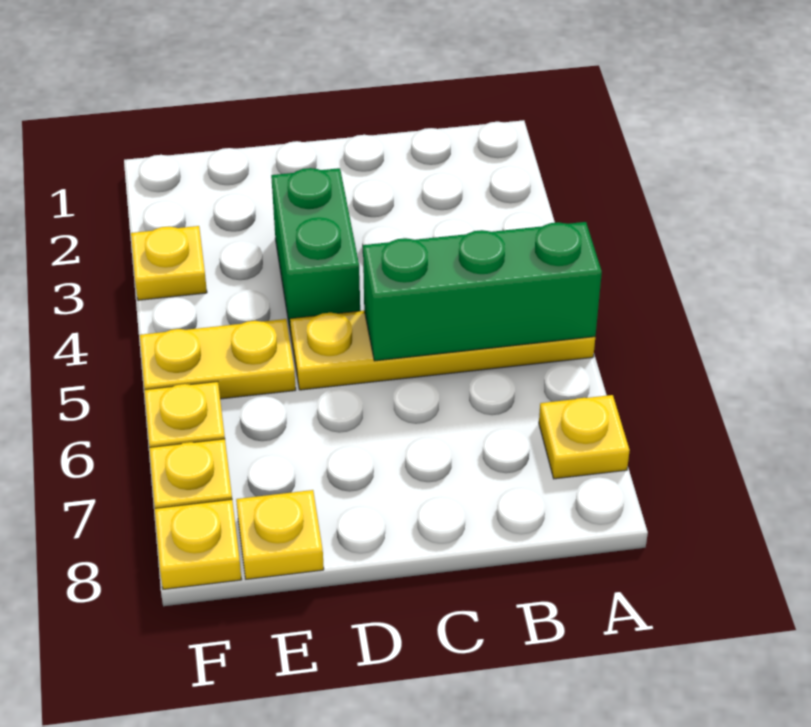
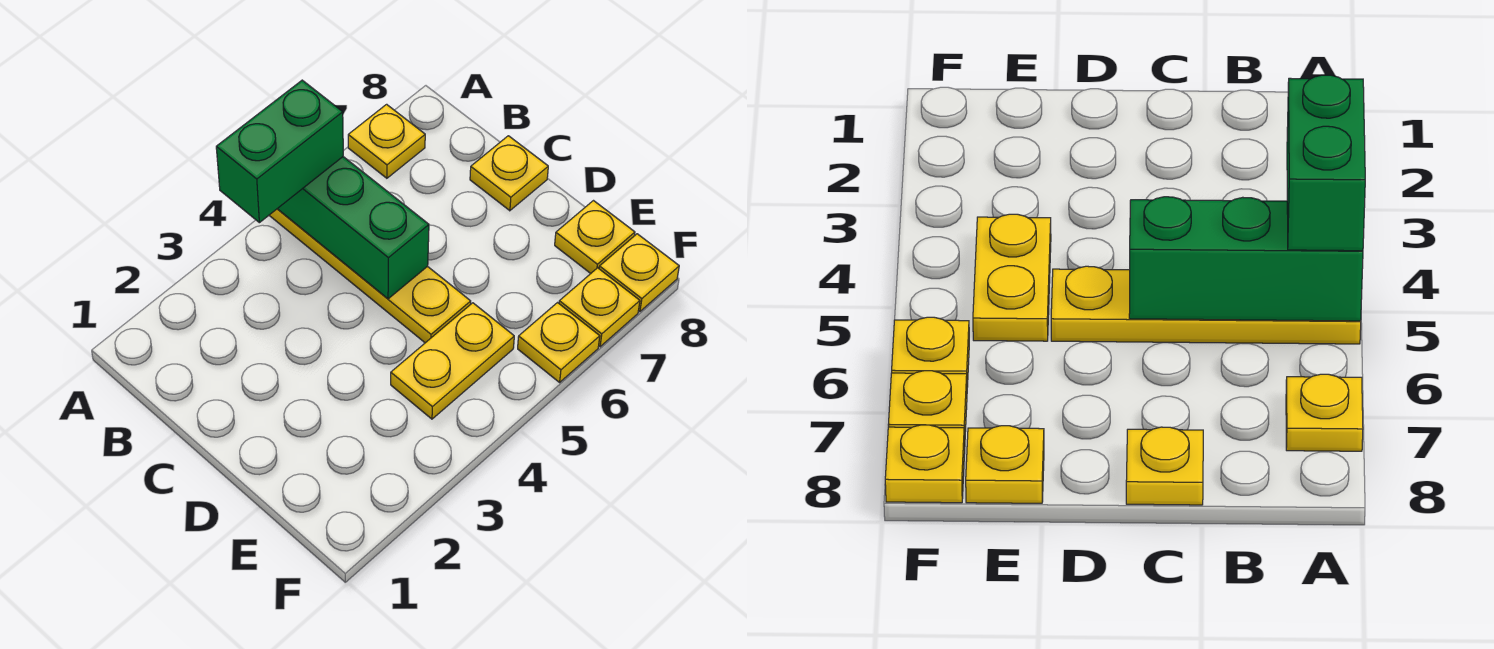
green brick D3:D4 level 1 -> green brick A4:A5 level 3
yellow plate E5:F5 level 1 -> yellow plate E4:E5 level 1
yellow plate F3 level 1 -> yellow plate C8 level 1

